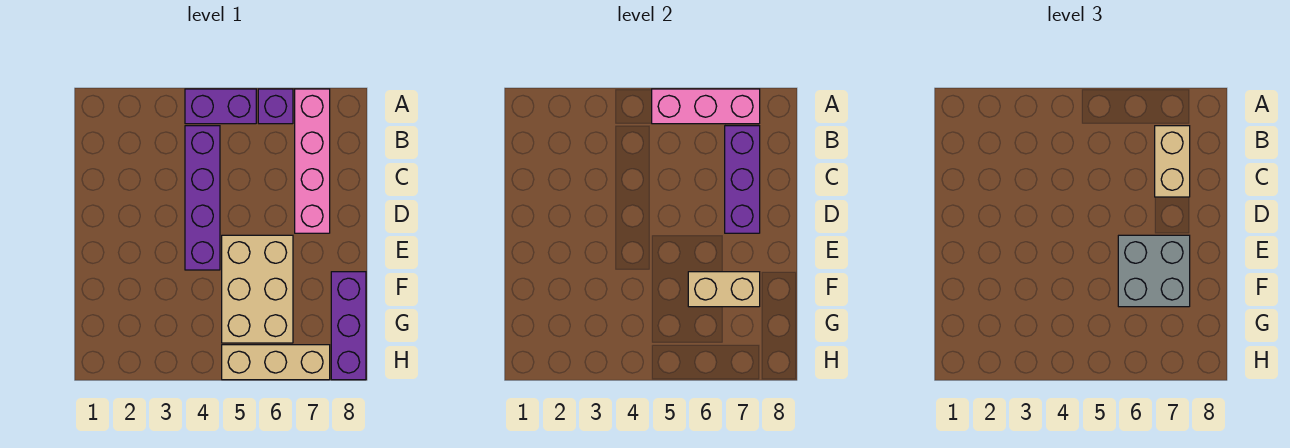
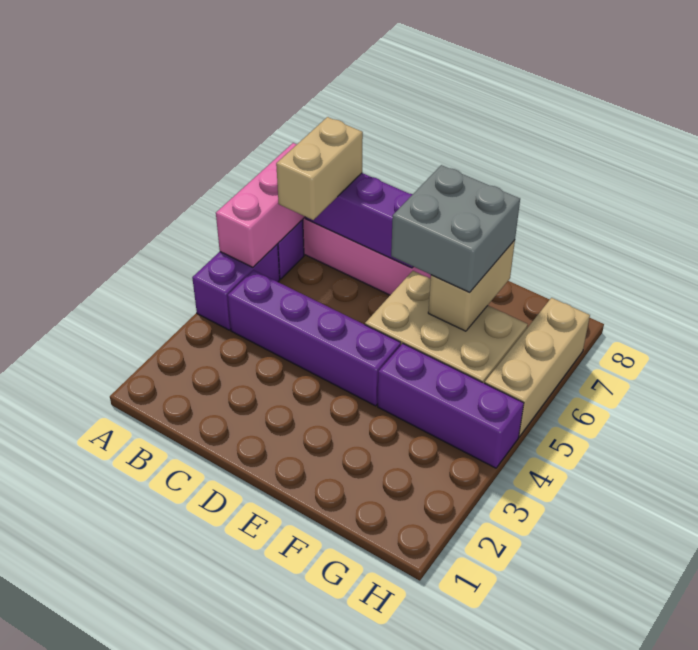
tan brick B7:C7 level 3 -> tan brick B6:B7 level 3
purple brick F8:H8 level 1 -> purple brick F4:H4 level 1

